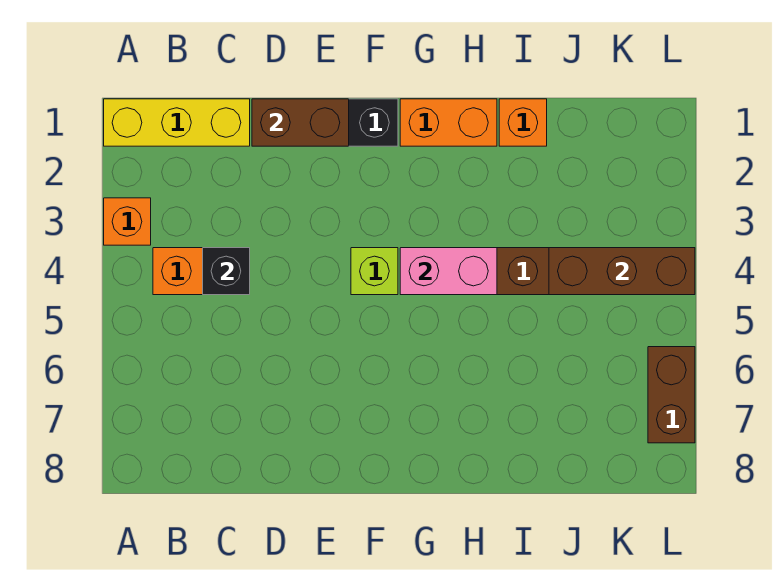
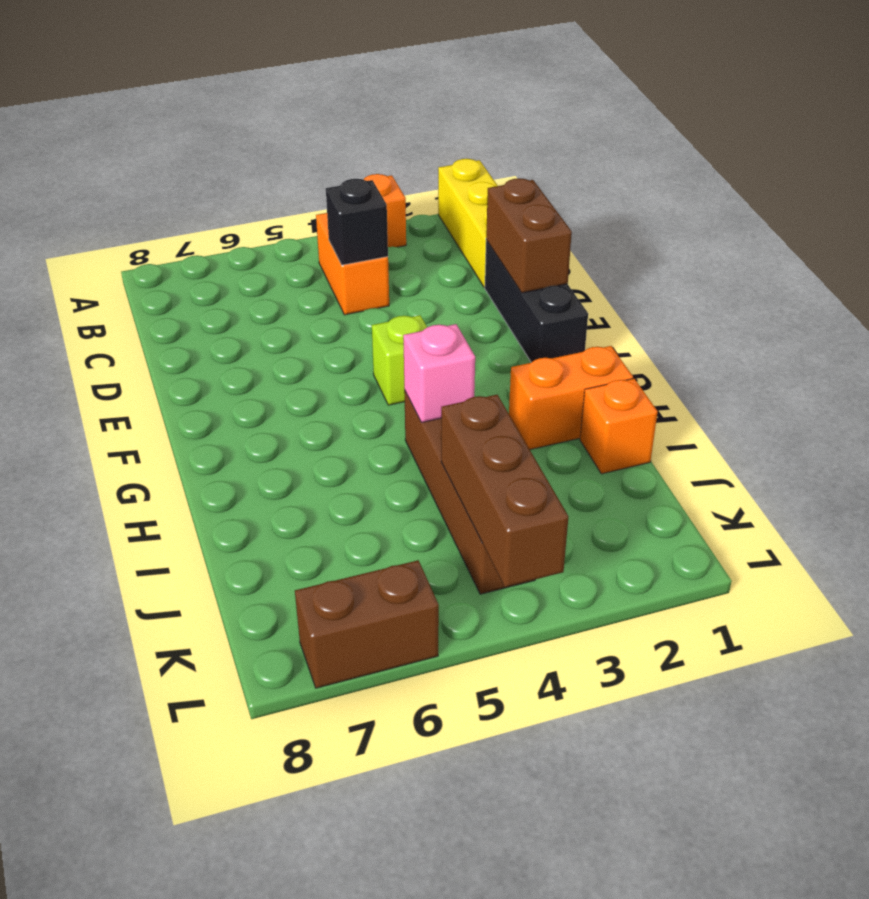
orange brick G1:H1 level 1 -> orange brick H1:H2 level 1
pink brick G4:H4 level 2 -> pink brick H4 level 2

